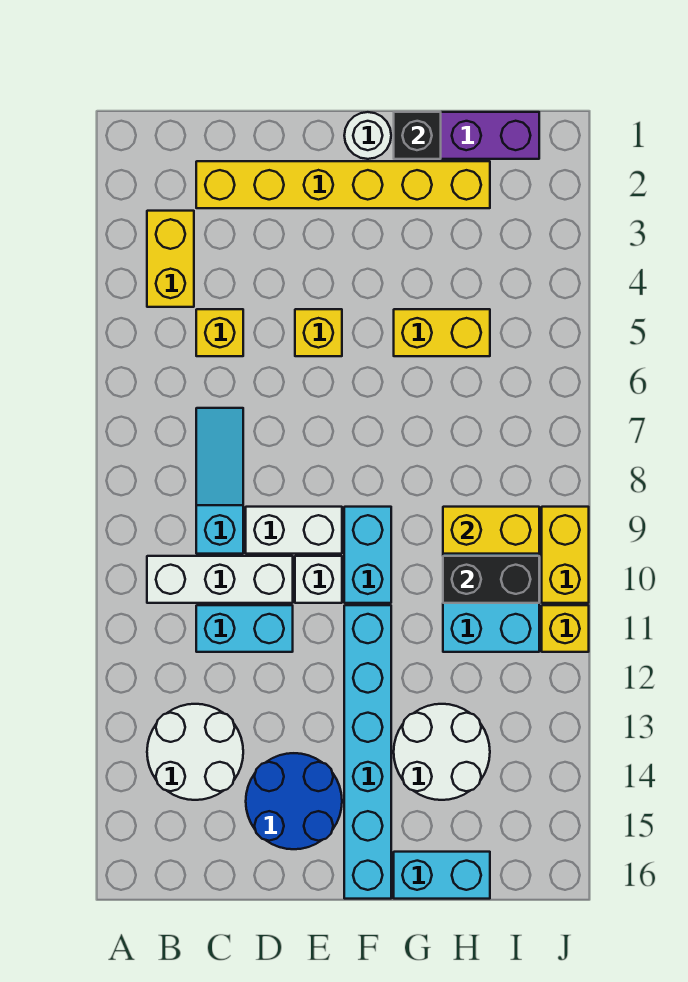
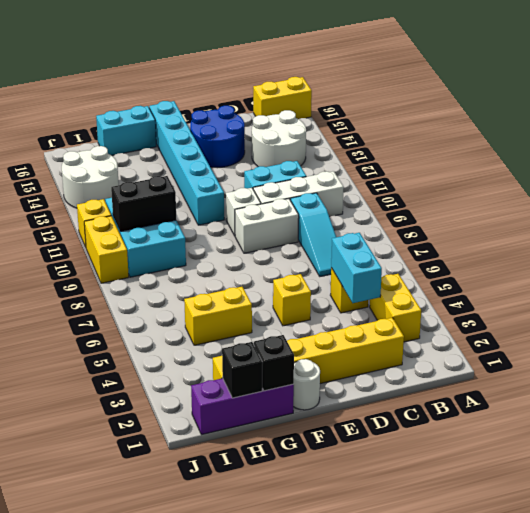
cyan brick F9:F10 level 1 -> cyan brick C4:C5 level 2
white round brick G13:H14 level 1 -> white round brick I13:J14 level 1
none -> black brick H1 level 2
yellow brick H9:I9 level 2 -> yellow brick A16:B16 level 1

